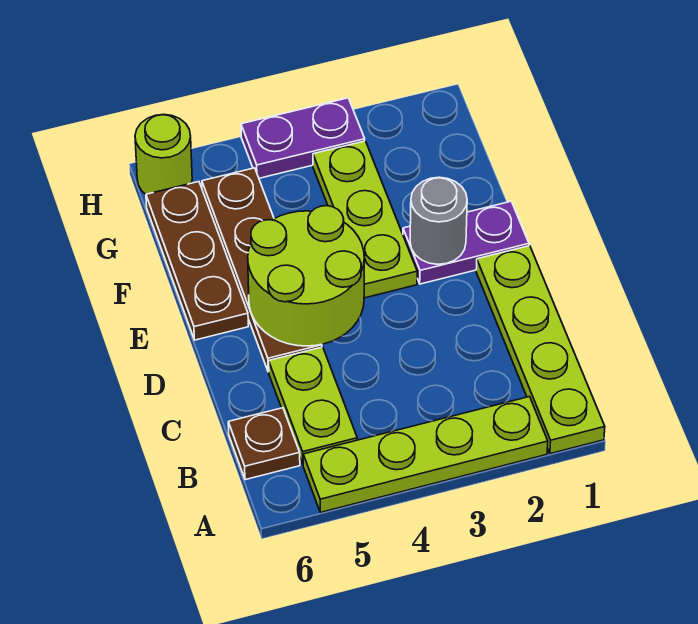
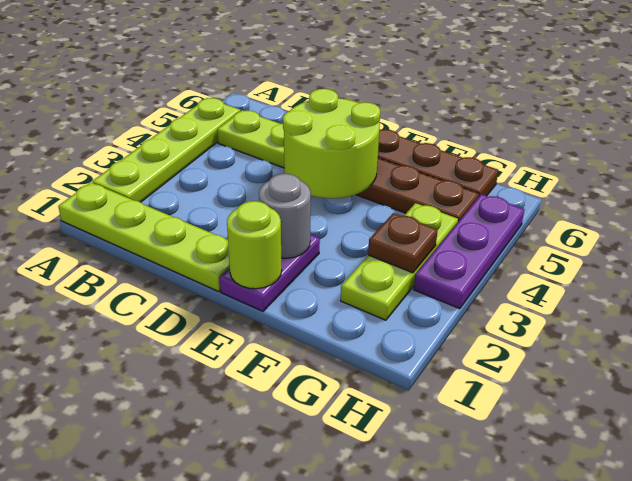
brown plate B6 level 1 -> brown plate G3 level 2
lime plate E3:G3 level 1 -> lime plate G2:G4 level 1
purple plate H3:H4 level 1 -> purple plate H3:H5 level 1
lime round brick H6 level 1 -> lime round brick E1 level 2

